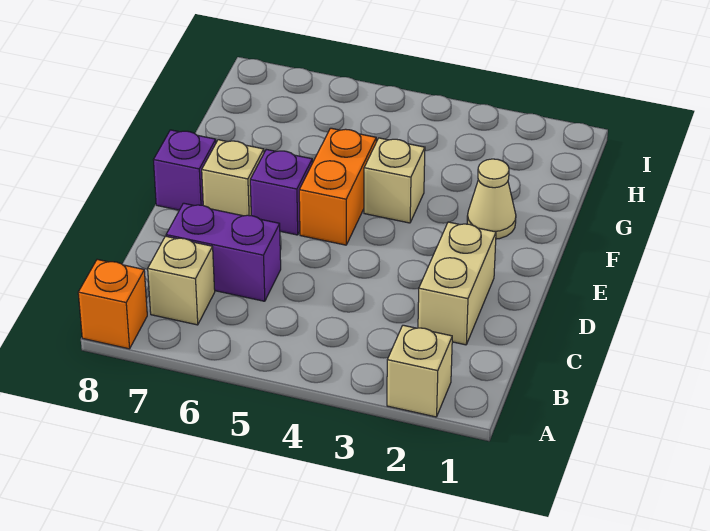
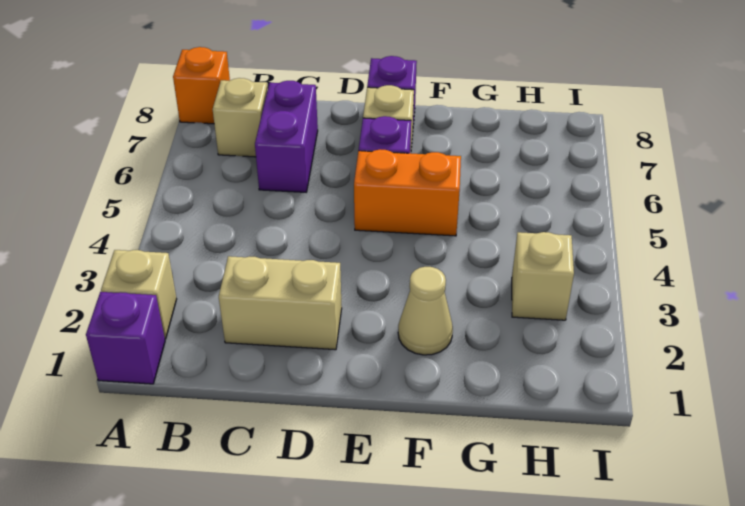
none -> purple brick A1 level 1
tan brick F4 level 1 -> tan brick H3 level 1

